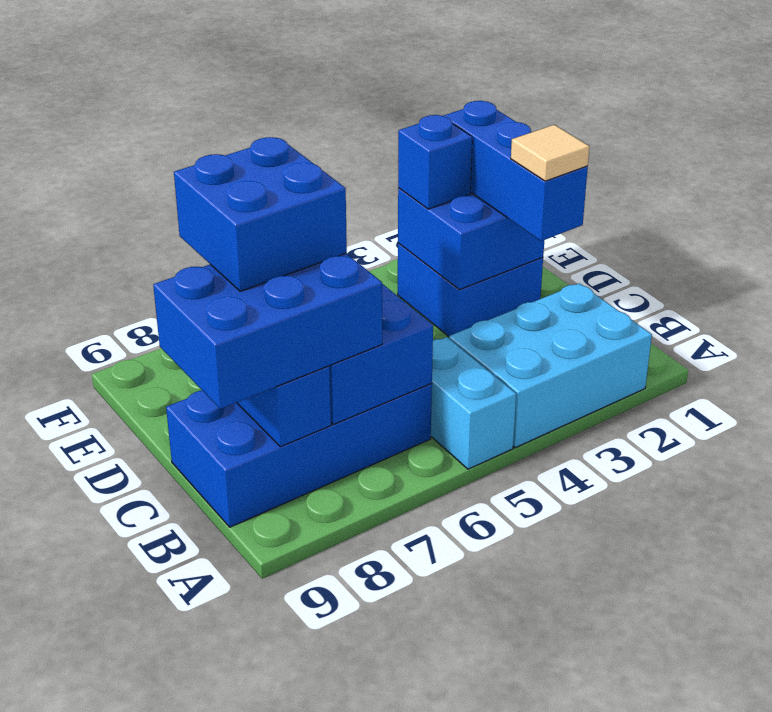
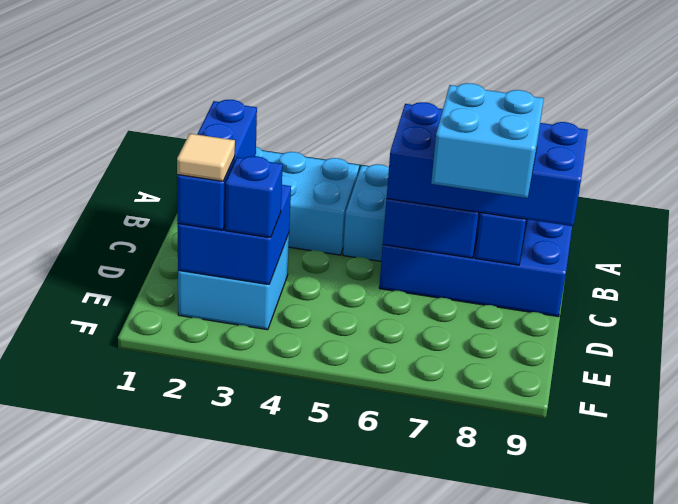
blue brick B7:C9 level 3 -> blue brick B6:C9 level 3
tan tile C2 level 4 -> tan tile E2 level 4
blue brick C7:D8 level 4 -> cyan brick C7:D8 level 4
blue brick D2:E3 level 1 -> cyan brick D2:E3 level 1

